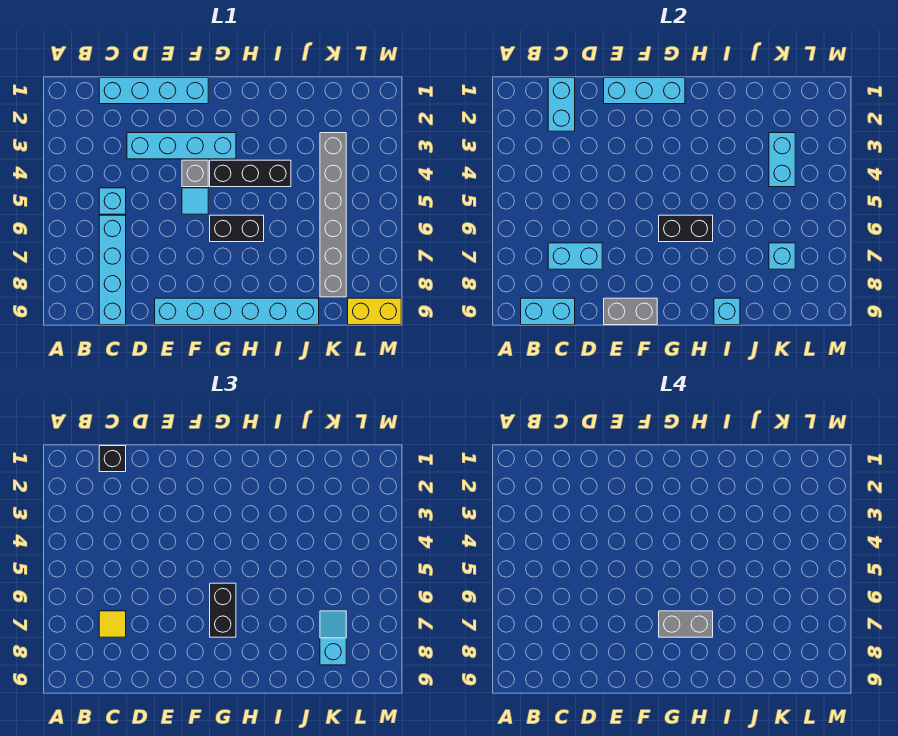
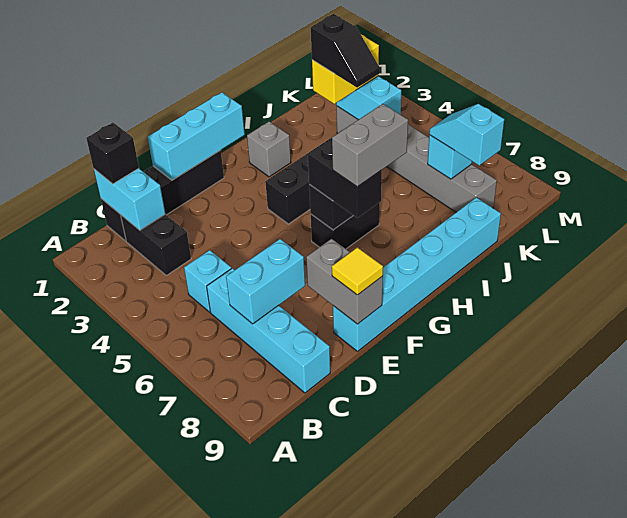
cyan brick B9:C9 level 2 -> none
cyan brick C1:F1 level 1 -> black brick C1:F1 level 1
none -> black brick C2:C3 level 1
yellow tile C7 level 3 -> yellow tile E9 level 3
cyan brick D3:G3 level 1 -> none
grey brick E9:F9 level 2 -> grey brick E8:E9 level 2
grey brick F4 level 1 -> grey brick H2 level 1
cyan tile F5 level 1 -> none
cyan brick I9 level 2 -> none
none -> black slope J3:J4 level 4 top 3
yellow brick L9:M9 level 1 -> yellow brick J3:K3 level 3

